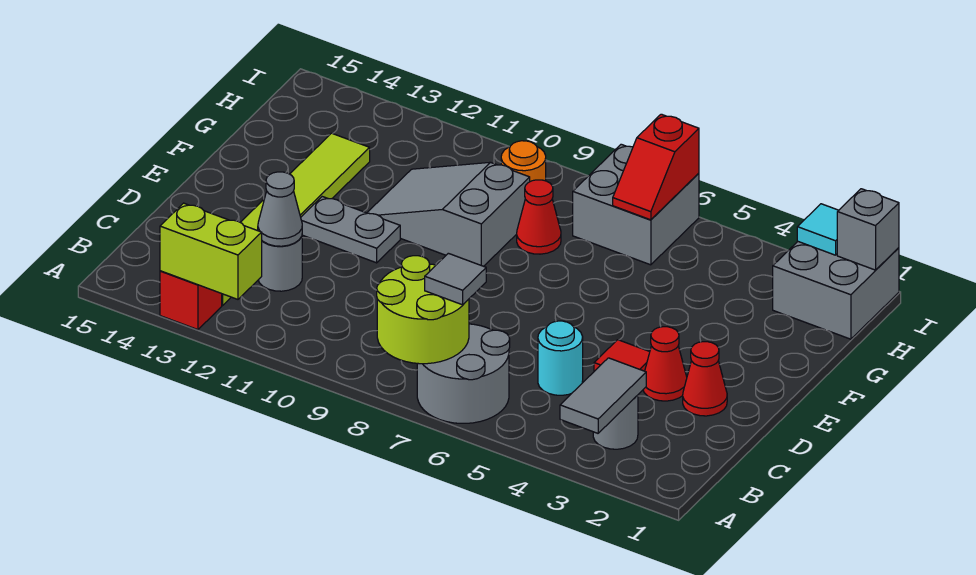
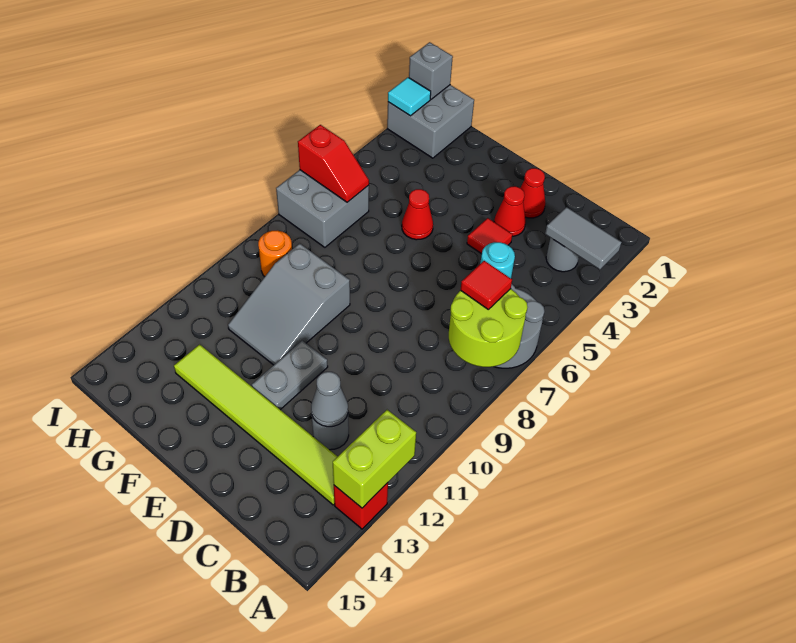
grey tile B7 level 3 -> red tile B7 level 3
red cone G8 level 1 -> red cone F5 level 1

